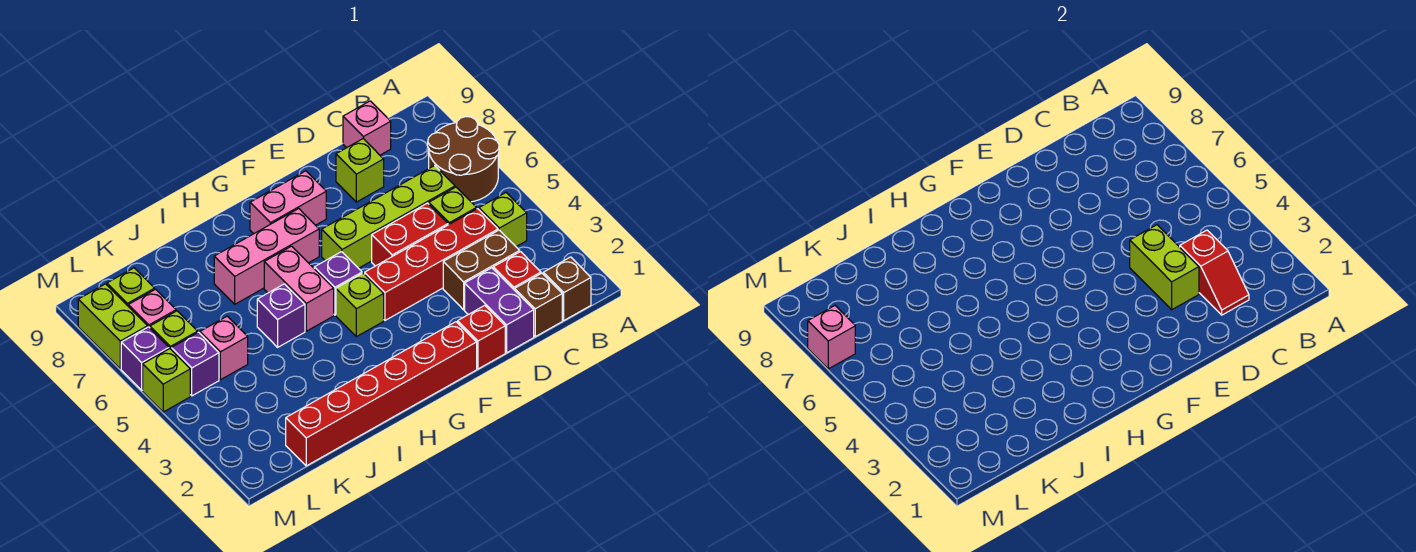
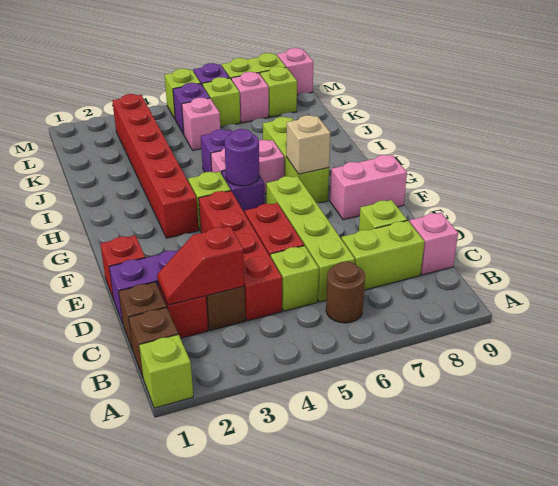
brown round brick A6:B7 level 1 -> brown round brick B6 level 1
lime brick B4 level 1 -> lime brick A1 level 1
lime brick D3:D4 level 2 -> lime brick C7:C8 level 1
red brick F1:K1 level 1 -> red brick G3:L3 level 1
pink brick F8:G8 level 1 -> pink brick F8:F9 level 1
none -> purple round brick G5 level 2
pink brick G7:I7 level 1 -> lime brick G7:I7 level 1
none -> tan brick G7 level 2
pink brick M7 level 2 -> pink brick M9 level 1

